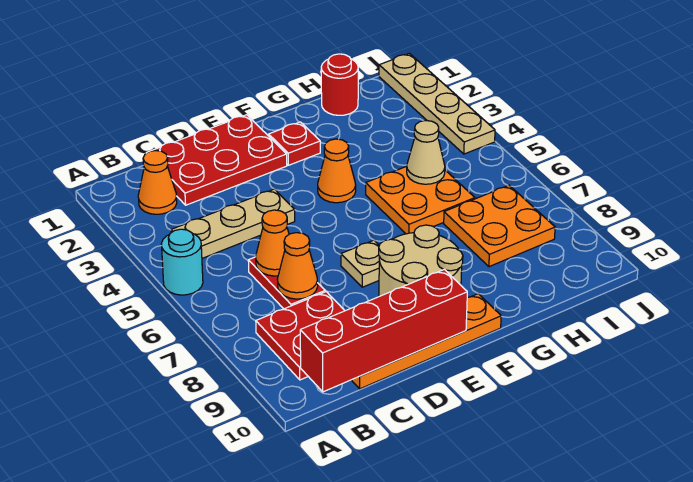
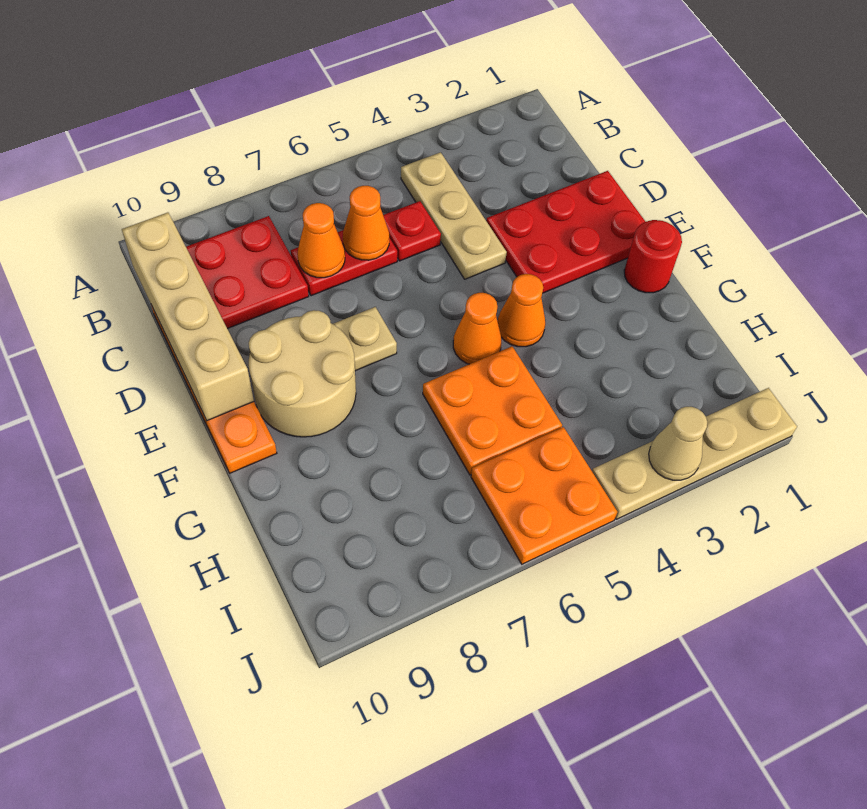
cyan round brick A5 level 1 -> none
orange cone B2 level 1 -> orange cone F5 level 1
red brick B10:E10 level 2 -> tan brick B10:E10 level 2
red plate C1:E2 level 1 -> red plate D1:E3 level 1
red plate F2 level 1 -> red plate C5 level 1
red round brick H1 level 1 -> red round brick F1 level 1
tan cone H5 level 2 -> tan cone J3 level 2
orange plate H7:I8 level 1 -> orange plate I5:J6 level 1

